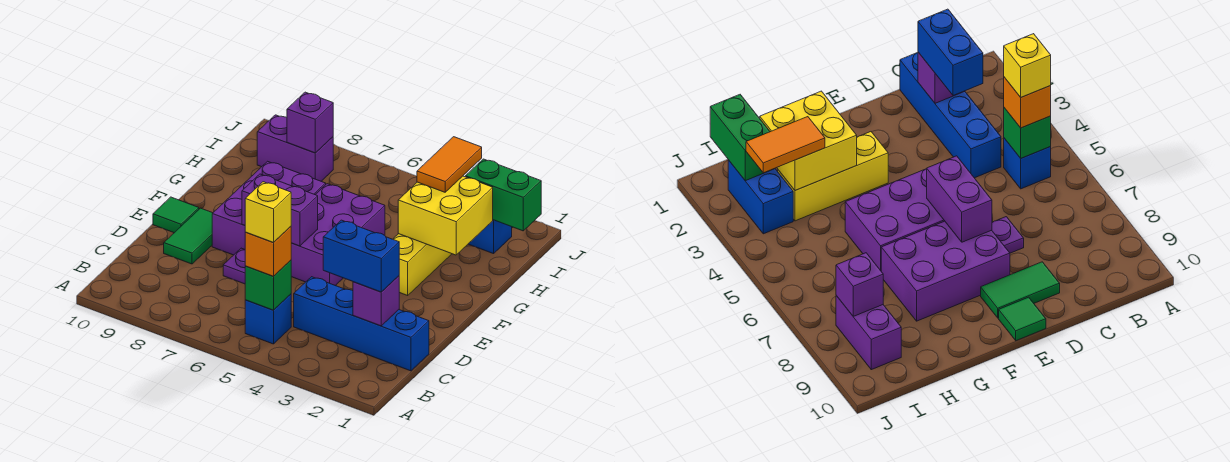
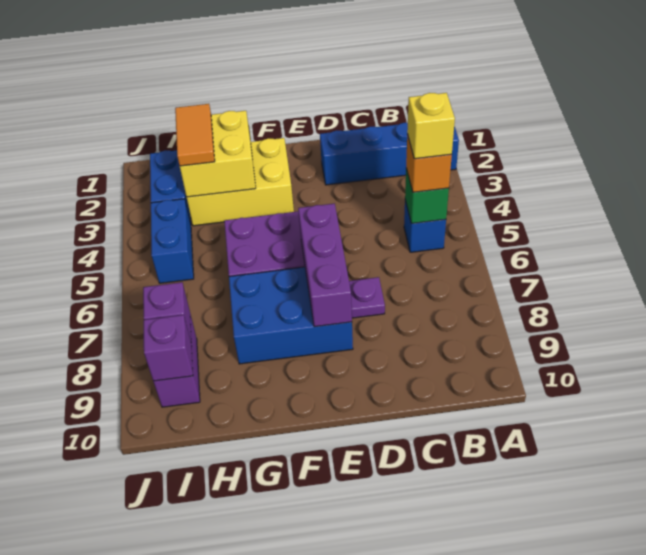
blue brick C1:C4 level 1 -> blue brick A2:D2 level 1
purple brick C2 level 2 -> purple brick I9 level 2
blue brick C2:C3 level 3 -> blue brick I4:I5 level 1
green tile D9:E9 level 1 -> none
purple brick E6:E7 level 2 -> purple brick E6:E8 level 2
purple brick E7:G8 level 1 -> blue brick E7:G8 level 1
green tile E10 level 1 -> none
yellow brick F3:H3 level 1 -> yellow brick F2:H3 level 1
orange tile H3:I3 level 3 -> orange tile H2:H3 level 3
green brick I1:I2 level 2 -> none

